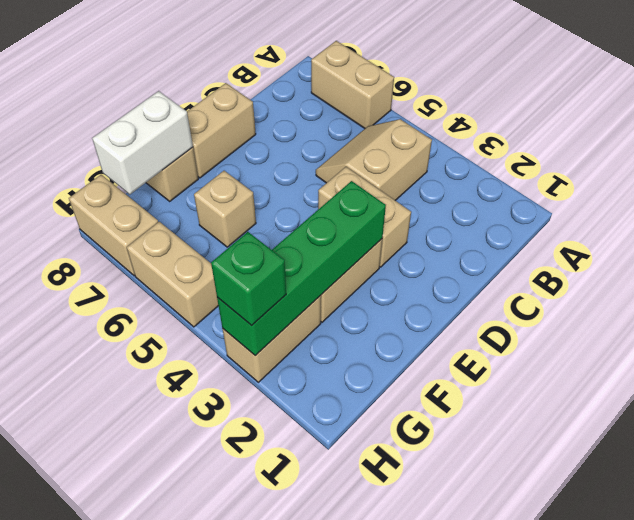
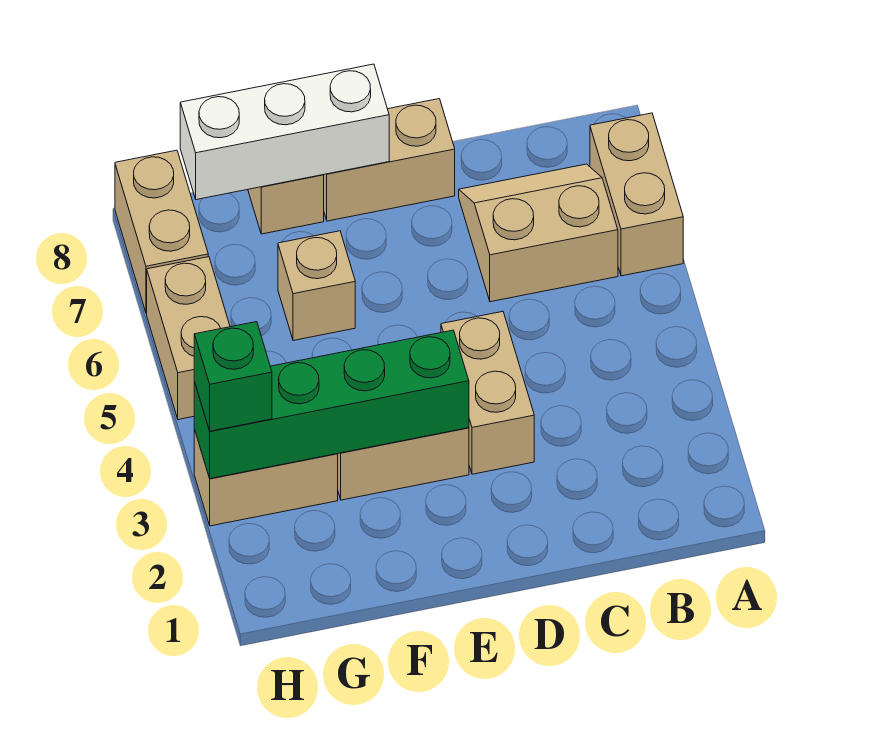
tan slope B4:C5 level 1 top 4 -> tan slope B6:C7 level 1 top 6
white brick F8:G8 level 2 -> white brick E8:G8 level 2

